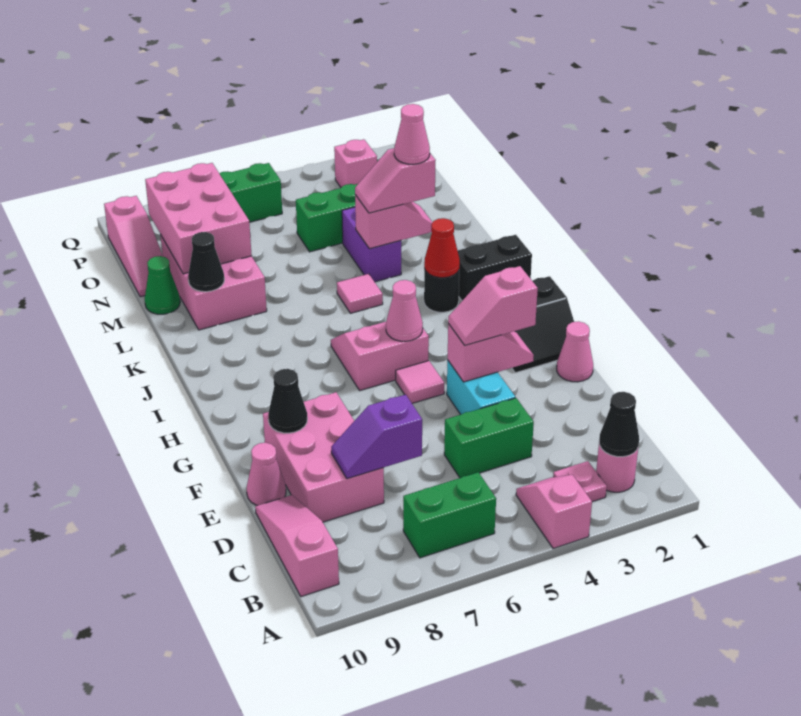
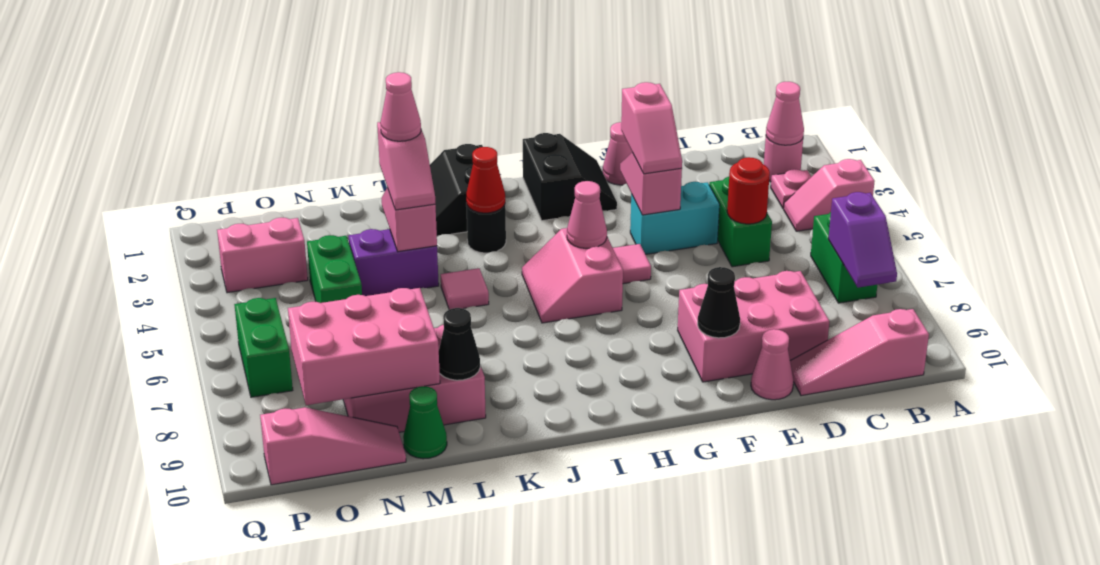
black cone B2 level 2 -> pink cone B2 level 2
none -> red round brick D5 level 2
purple slope D7:D8 level 2 top 7 -> purple slope B7:B8 level 2 top 7
pink brick P3 level 1 -> pink brick O3:P3 level 1

